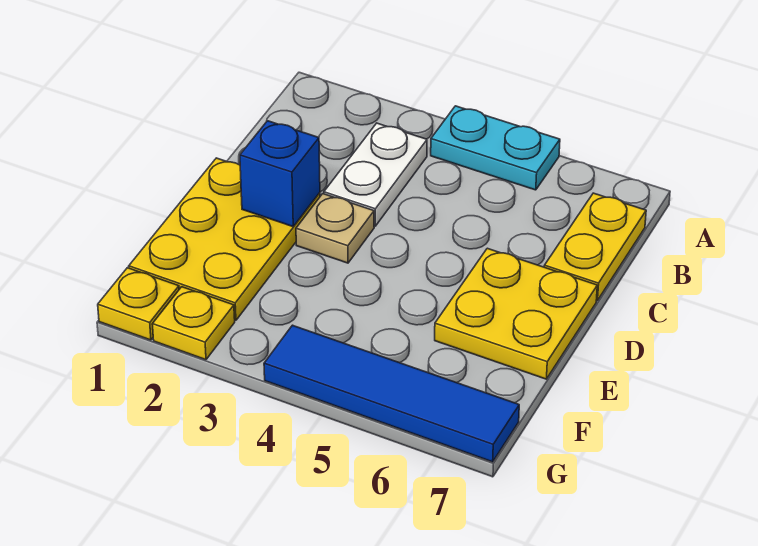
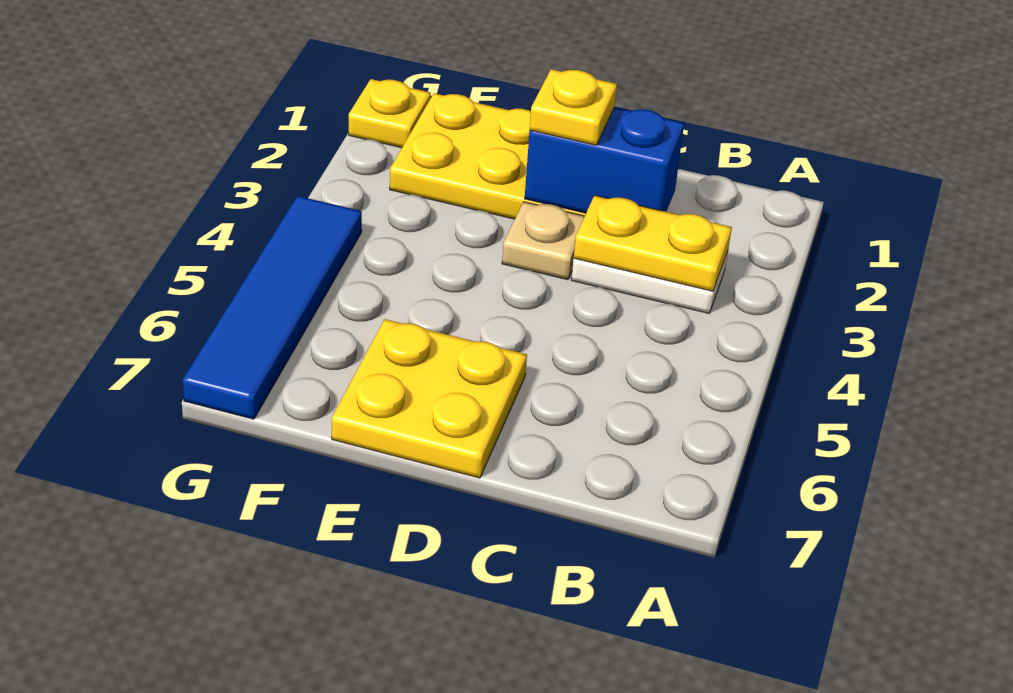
cyan plate A4:A5 level 1 -> none
yellow plate B7:C7 level 1 -> yellow plate B3:C3 level 2
blue brick D2 level 2 -> blue brick C2:D2 level 2
yellow plate G2 level 1 -> yellow plate D2 level 3

